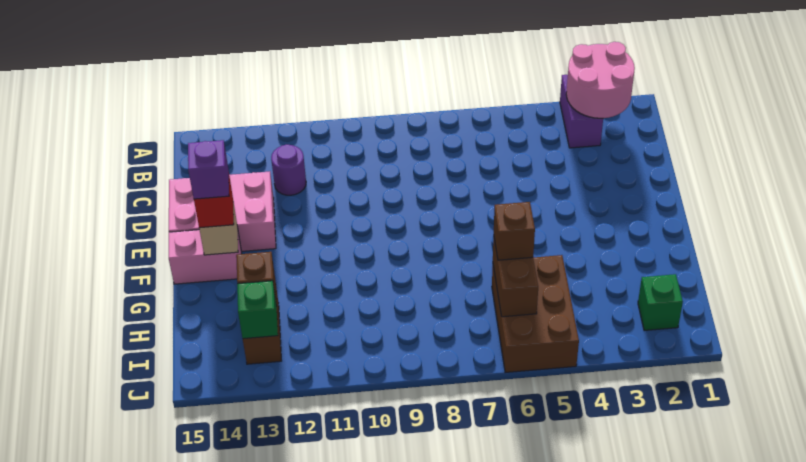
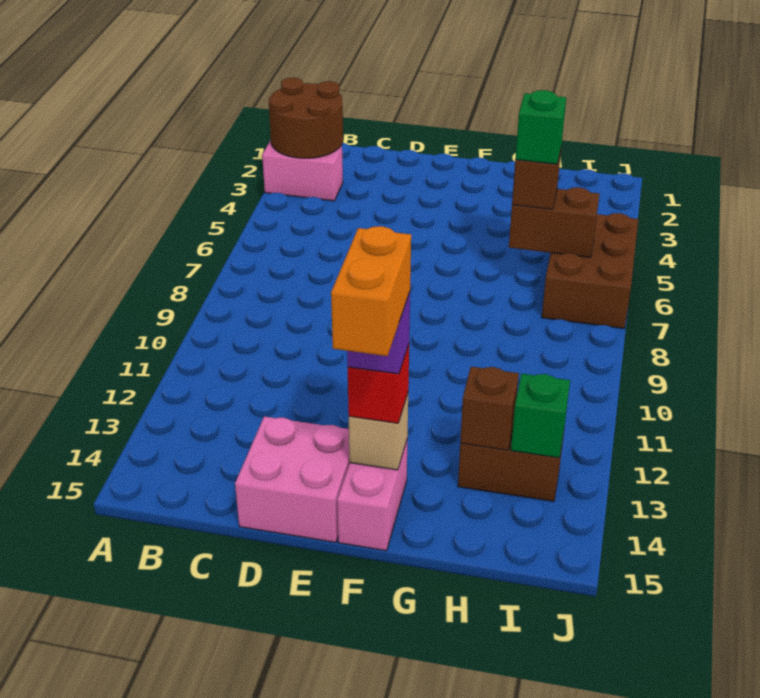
pink round brick A2:B3 level 2 -> brown round brick A2:B3 level 2
purple brick A3:B3 level 1 -> pink brick A3:B3 level 1
purple round brick C12 level 1 -> none
pink brick D13:E15 level 1 -> pink brick D14:E15 level 1
none -> orange brick F14:F15 level 5
brown brick H5:J6 level 1 -> brown brick I5:J7 level 1
green brick I2 level 1 -> green brick H6 level 4

